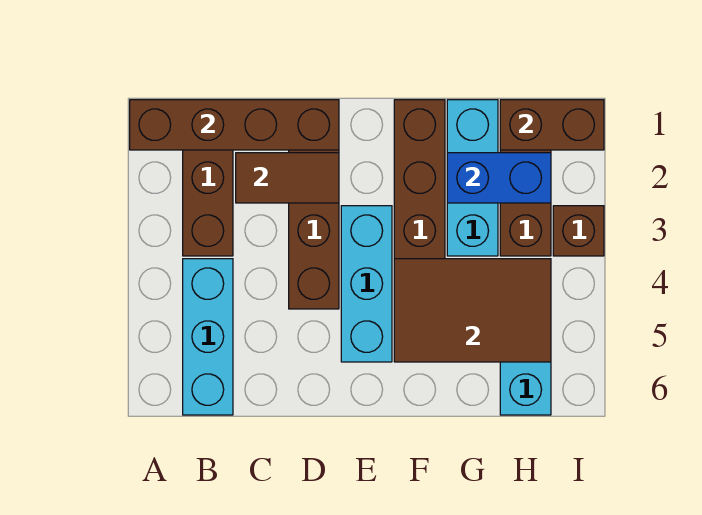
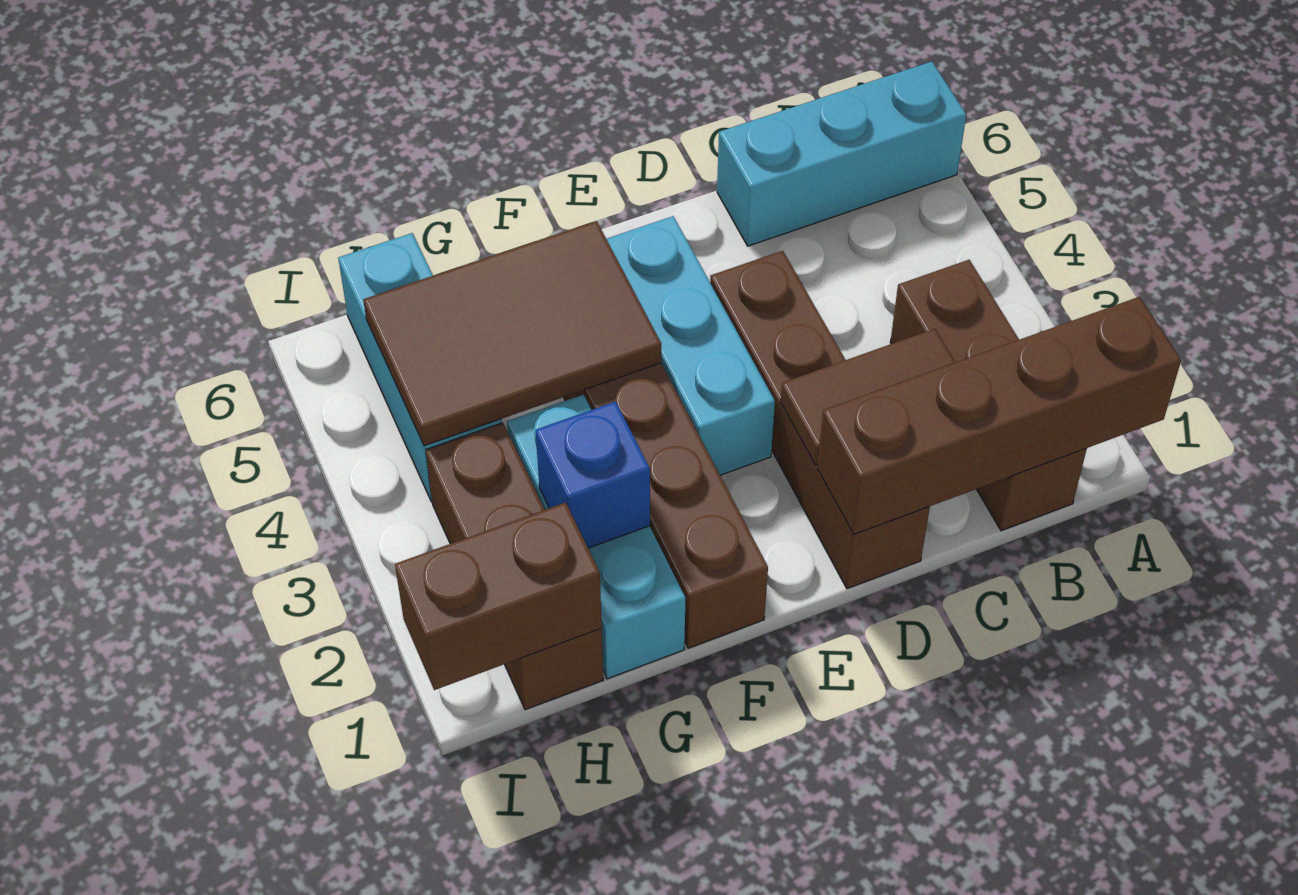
cyan brick B4:B6 level 1 -> cyan brick A6:C6 level 1
blue brick G2:H2 level 2 -> blue brick G2 level 2
brown brick I3 level 1 -> none

